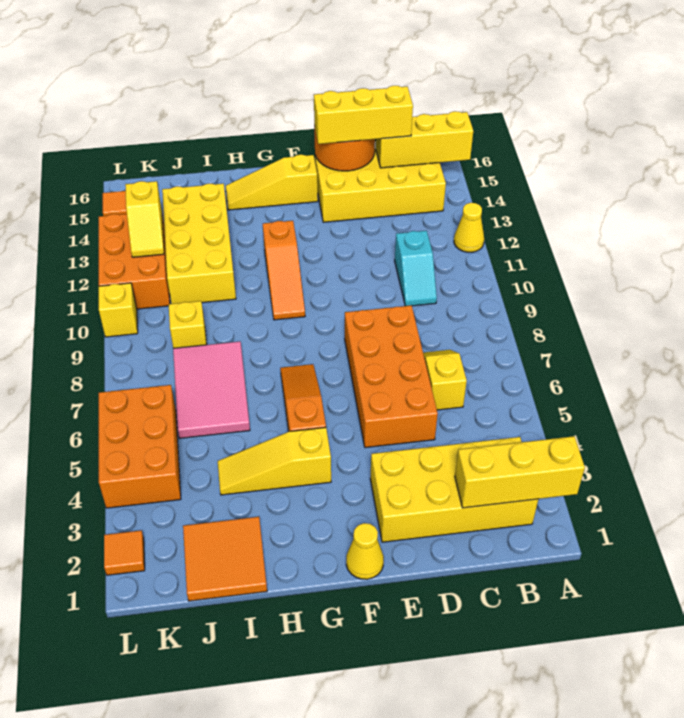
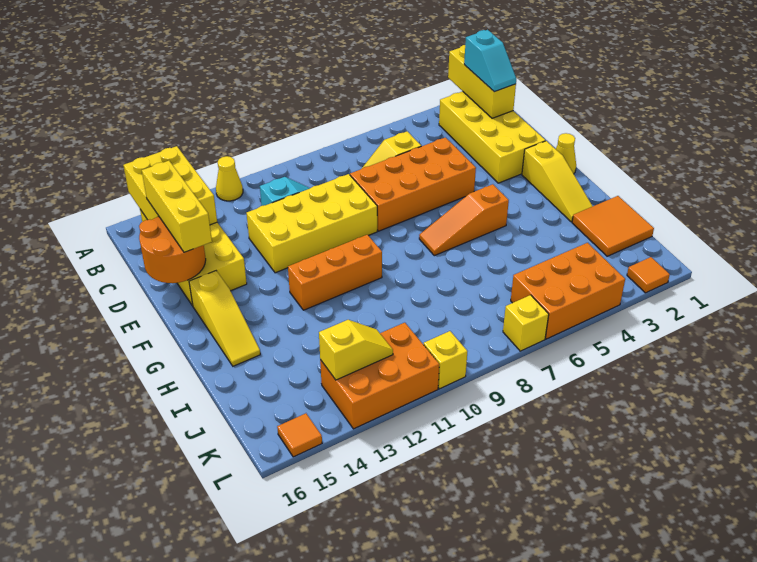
yellow brick A15:C15 level 2 -> yellow brick A14:C15 level 2
none -> cyan slope B2:C2 level 3 top B
yellow slope G4:I4 level 1 top G -> yellow slope F2:H2 level 1 top F
orange slope G10:G12 level 1 top 12 -> orange brick G10:G12 level 1
pink tile I6:J8 level 1 -> none
yellow brick I11:J14 level 1 -> yellow brick D9:E12 level 1
yellow brick J9 level 1 -> yellow brick L7 level 1

